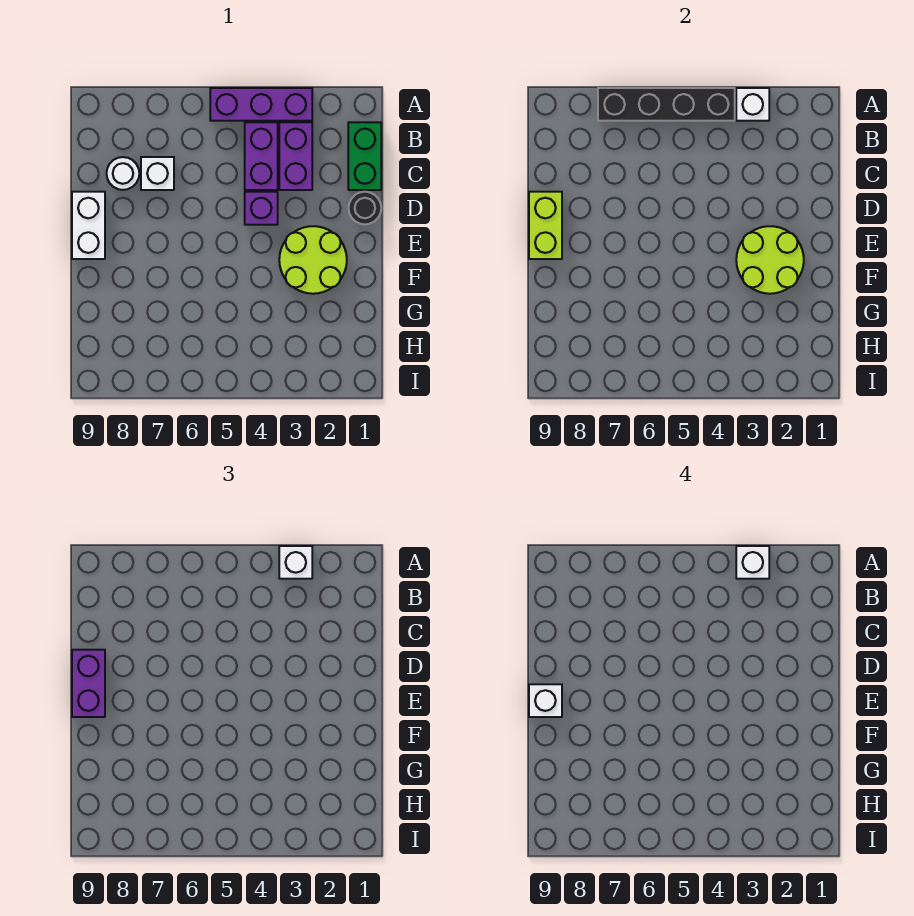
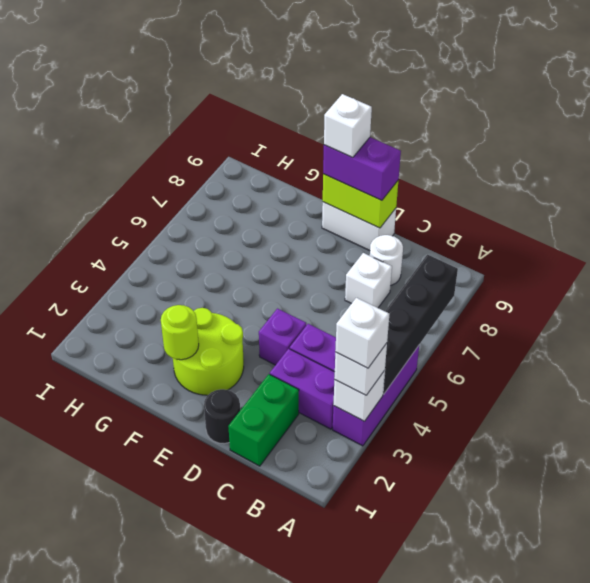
green brick B1:C1 level 1 -> green brick C1:C2 level 1
lime round brick E2:F3 level 2 -> lime round brick F2 level 2

